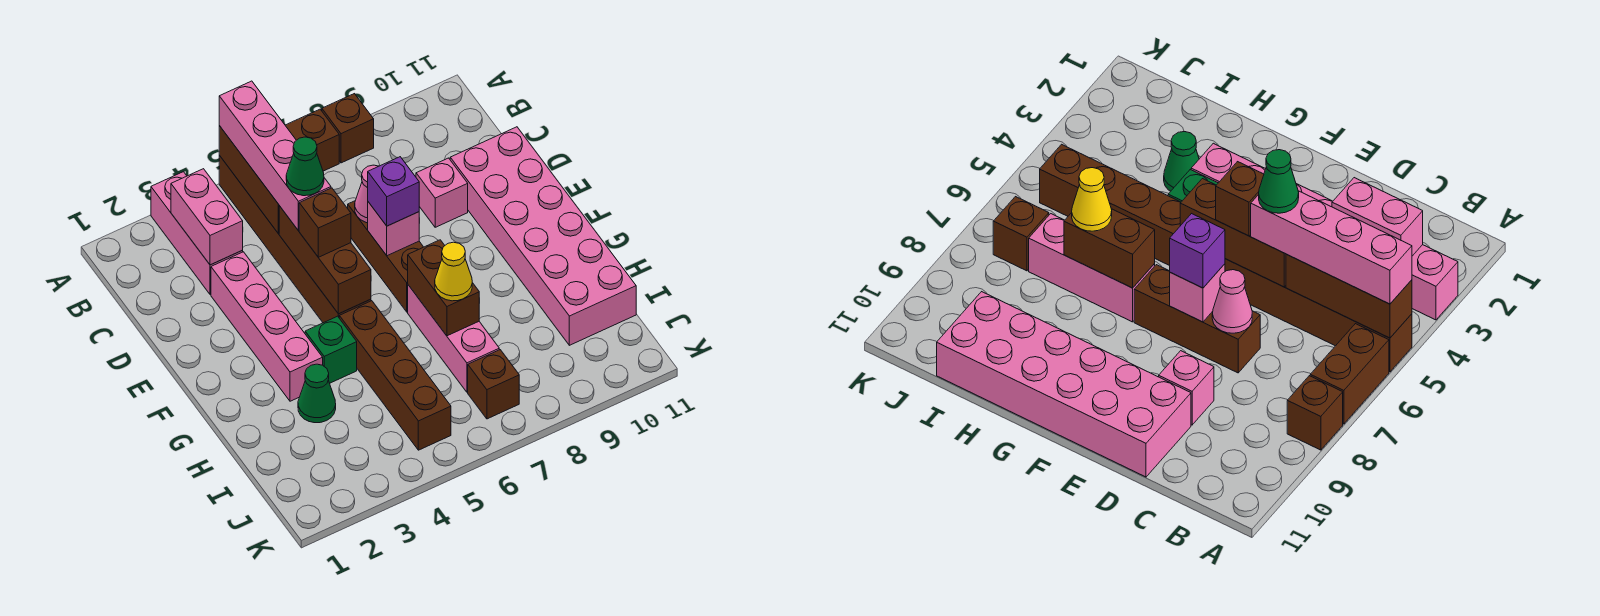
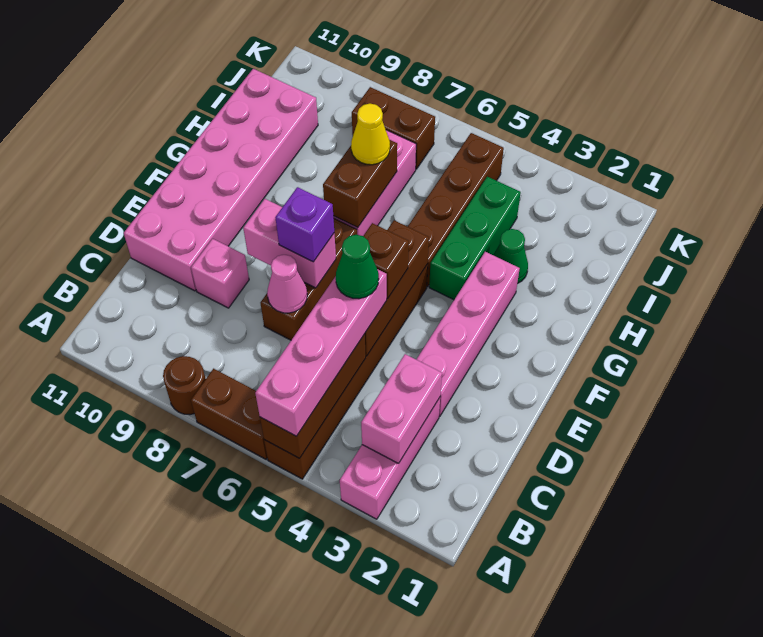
brown brick A8 level 1 -> brown round brick A8 level 1
pink brick E7 level 2 -> pink brick E7:E8 level 2
green brick G4 level 1 -> green brick G4:I4 level 1
brown brick J7 level 1 -> brown brick J7:J8 level 1

